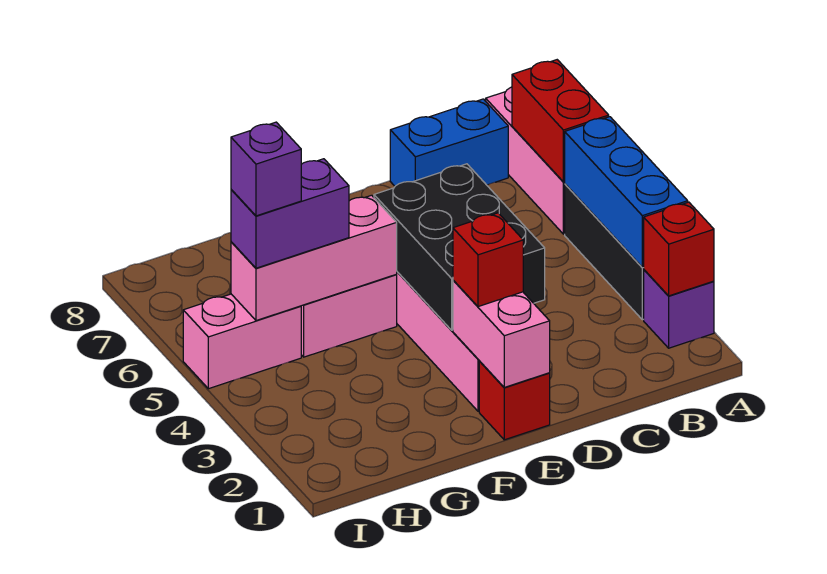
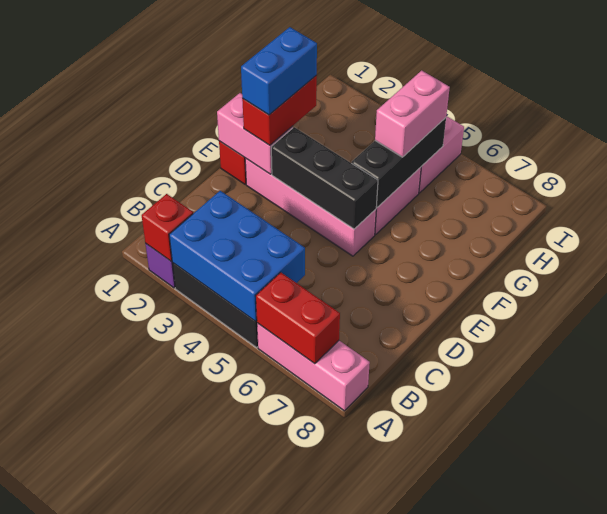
blue brick A3:A5 level 2 -> blue brick A3:B5 level 2
blue brick B8:C8 level 1 -> blue brick E2:F2 level 4
black brick D3:E5 level 2 -> black brick E3:E5 level 2
red brick E2 level 3 -> red brick E2:F2 level 3
pink brick F5:H5 level 2 -> black brick F5:H5 level 2
purple brick G5:H5 level 3 -> pink brick G5:H5 level 3
purple brick H5 level 4 -> none

